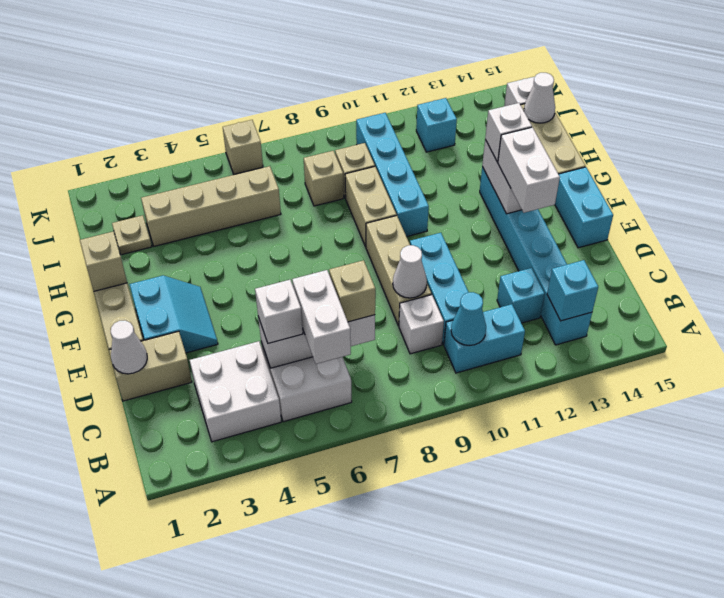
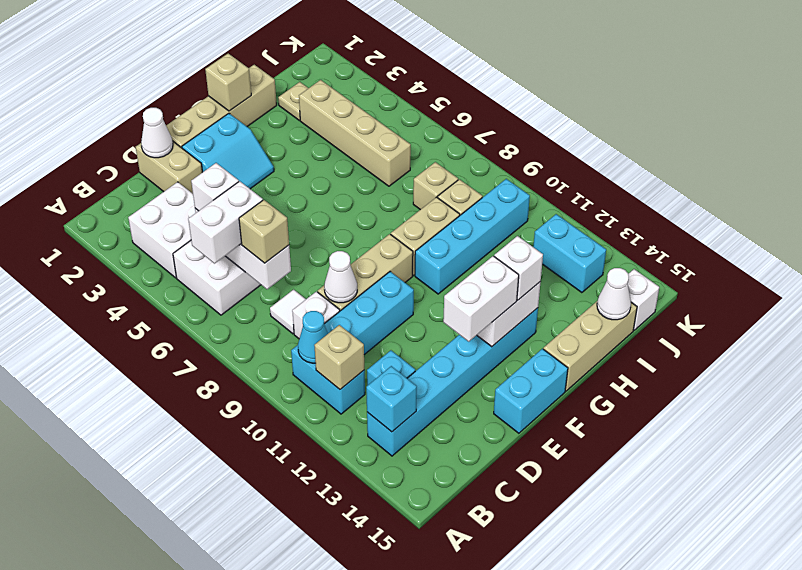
none -> white tile C8 level 1
cyan brick J12 level 1 -> cyan brick J12:J13 level 1
tan brick K6 level 1 -> tan brick B11 level 2

